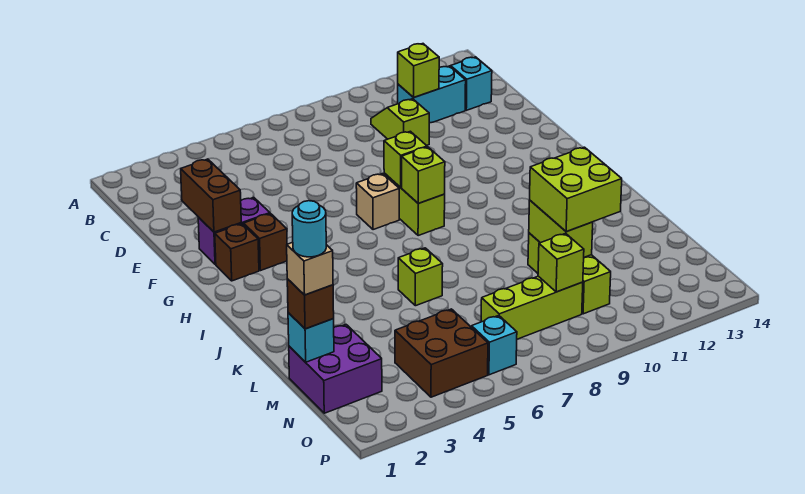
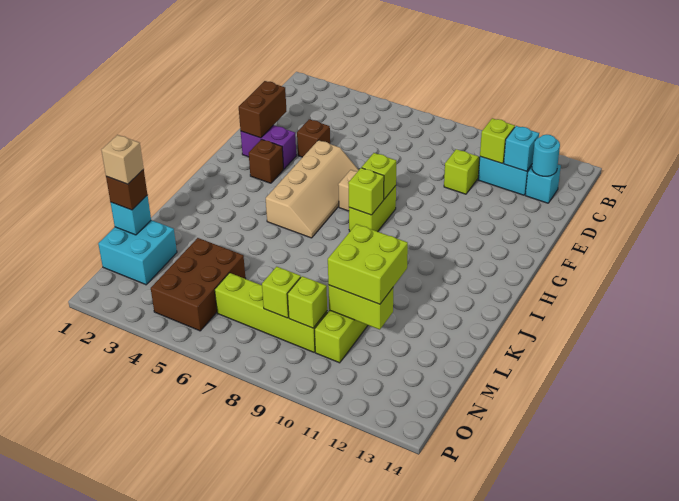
none -> tan slope F5:I6 level 1 top 5
brown brick G2 level 1 -> brown brick E4 level 1
lime brick K6 level 1 -> lime brick N8 level 2
lime brick L10:M10 level 2 -> lime brick M10:M11 level 2
purple brick M1:N2 level 1 -> cyan brick M1:N2 level 1
cyan round brick M1 level 5 -> cyan round brick C13 level 2
brown brick N4:O5 level 1 -> brown brick M4:O5 level 1
lime brick N7:N9 level 1 -> lime brick N6:N9 level 1
cyan brick O6 level 1 -> cyan brick C12 level 2

